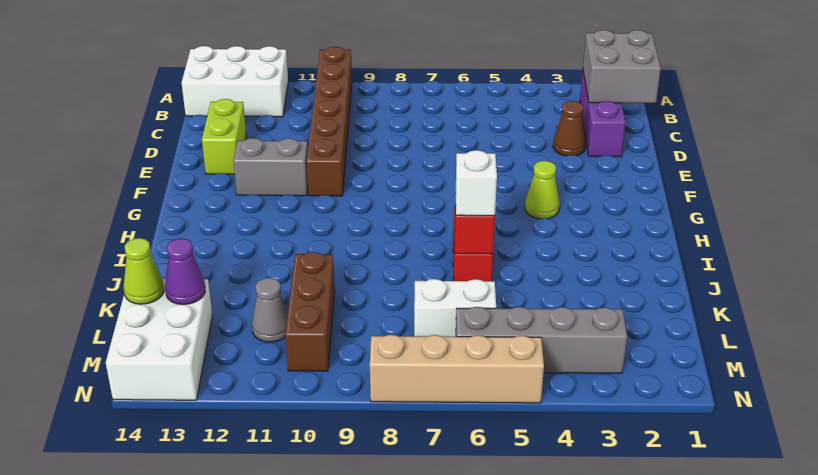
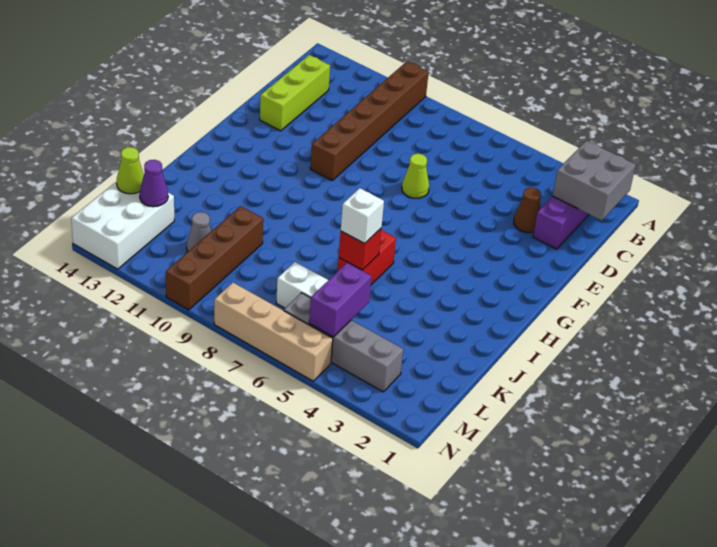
white brick A12:B14 level 1 -> none
lime brick D13:E13 level 1 -> lime brick C13:E13 level 1
grey brick F11:F12 level 1 -> none
lime cone G4 level 1 -> lime cone E7 level 1
brown brick K10:M10 level 1 -> brown brick K10:N10 level 1
none -> purple brick L5:M5 level 2

